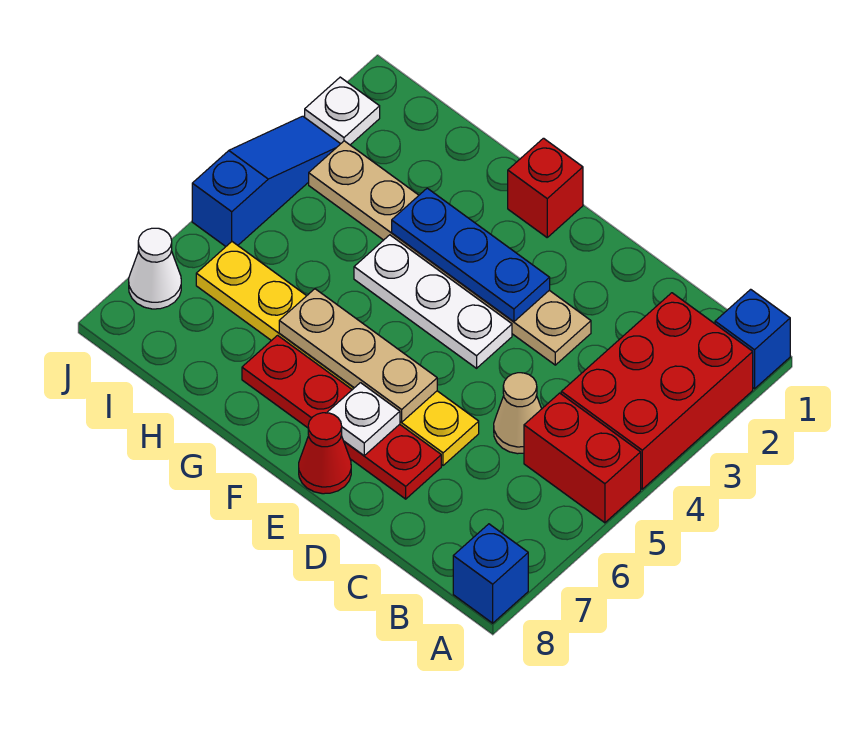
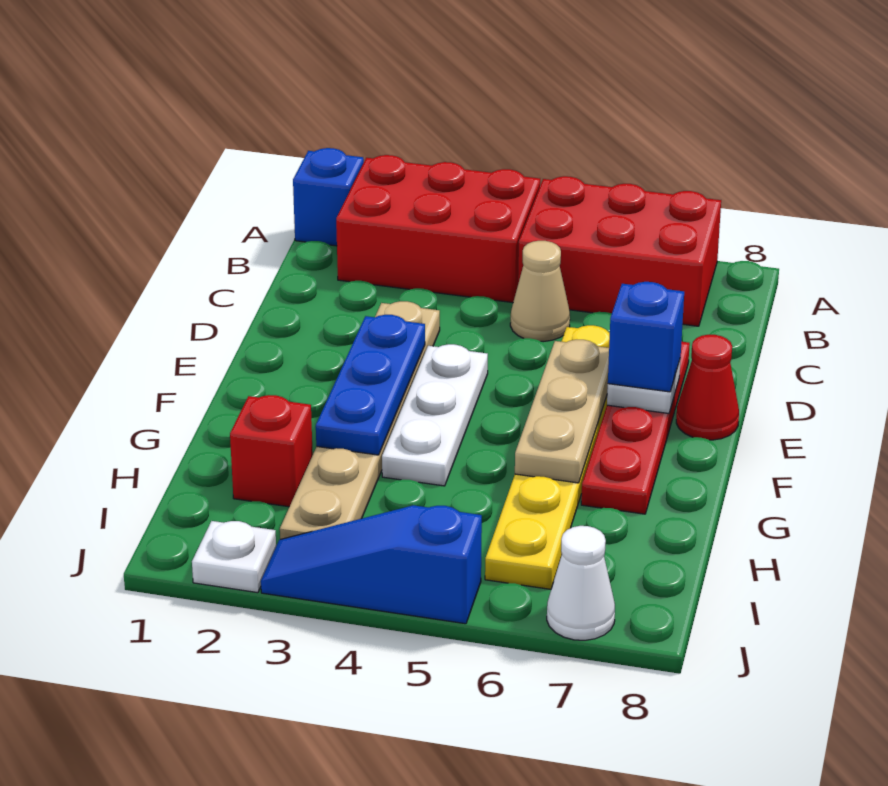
red brick A5:B5 level 1 -> red brick A5:B7 level 1
blue brick A8 level 1 -> blue brick E7 level 3
red brick F1 level 1 -> red brick H2 level 1

